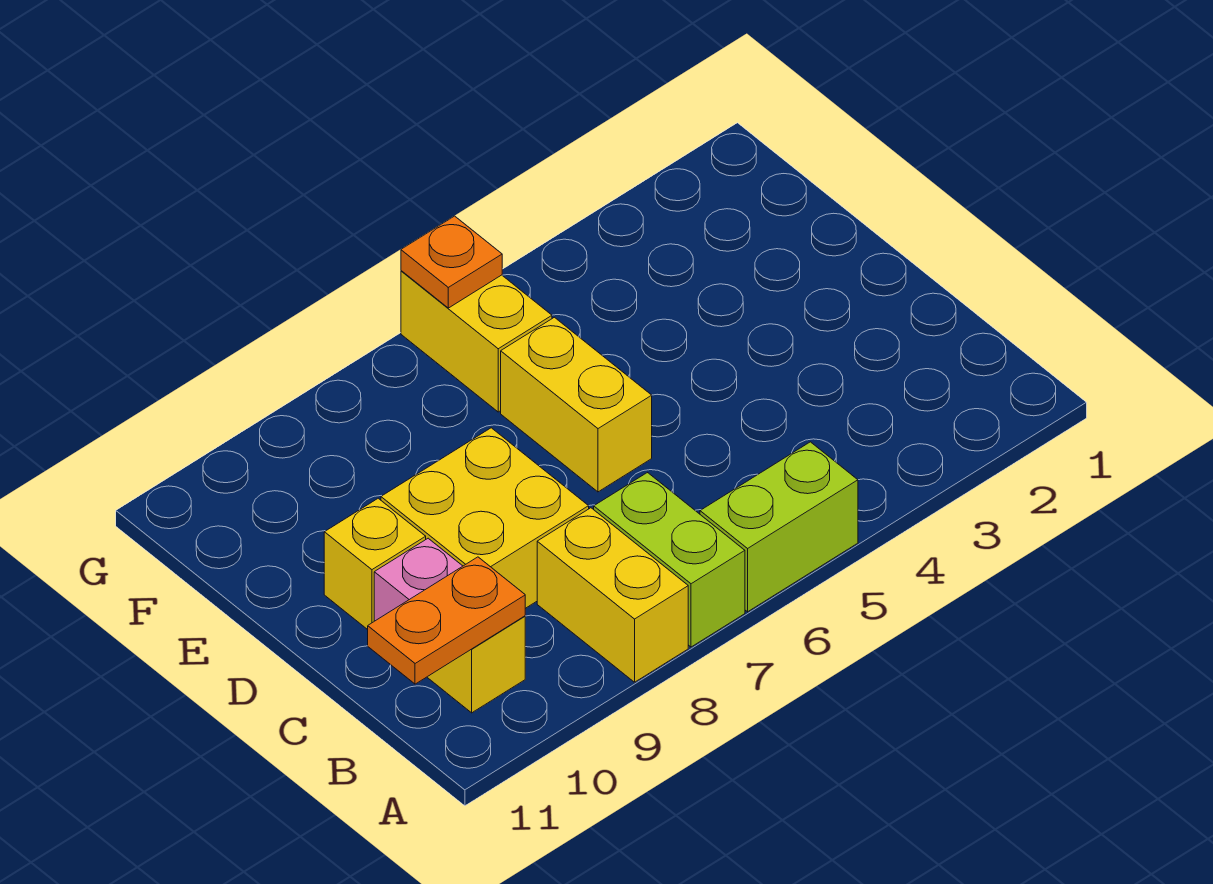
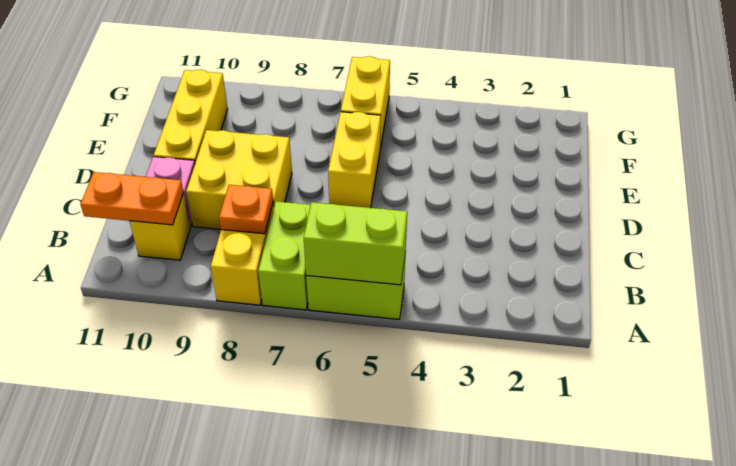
none -> lime brick A5:A6 level 2
yellow brick D10 level 1 -> yellow brick D10:F10 level 1
orange plate G6 level 2 -> orange plate B8 level 2

